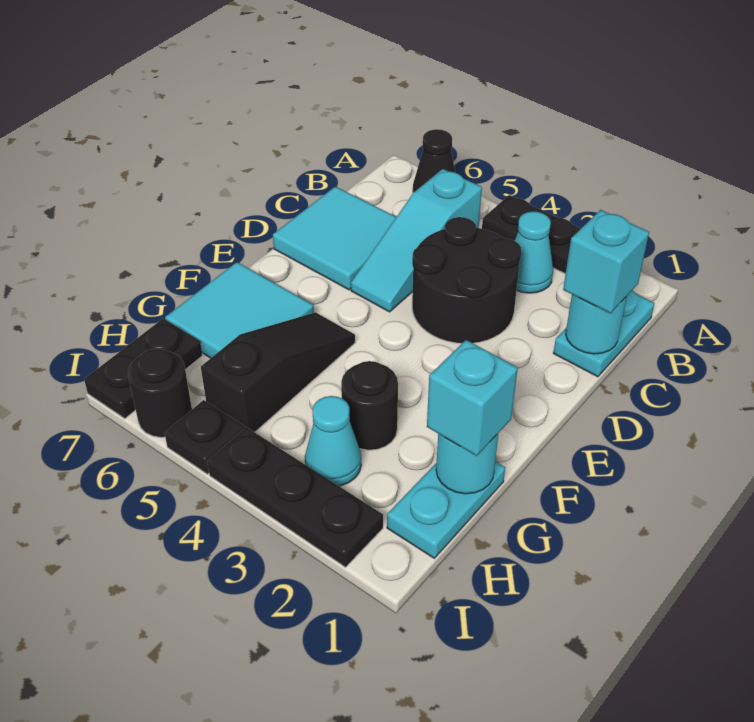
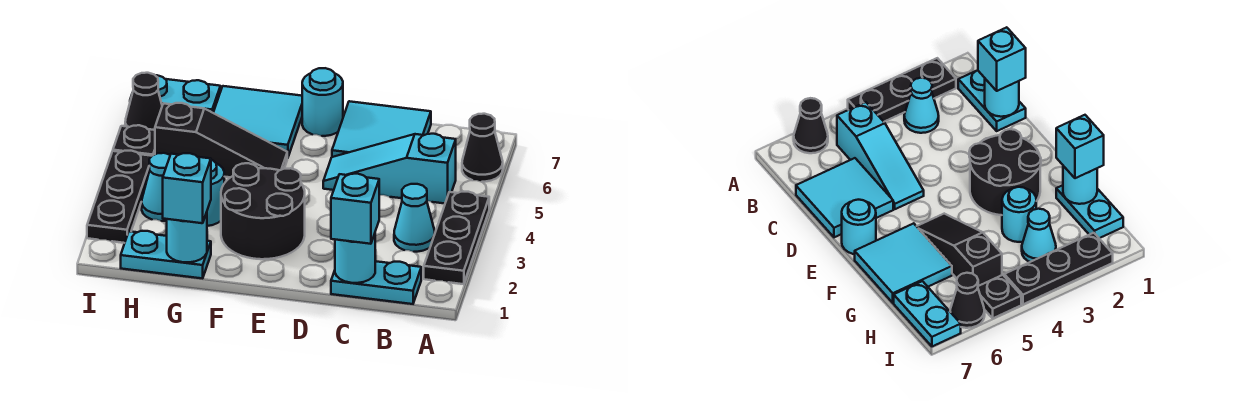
black round brick C3:D4 level 1 -> black round brick E2:F3 level 1
none -> cyan round brick E7 level 1
black round brick G3 level 1 -> cyan round brick G3 level 1
black plate H7:I7 level 1 -> cyan plate H7:I7 level 1
black round brick I6 level 1 -> black cone I6 level 1

